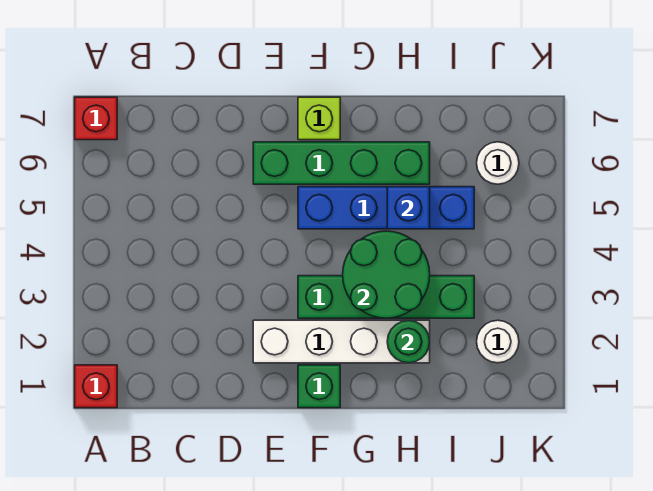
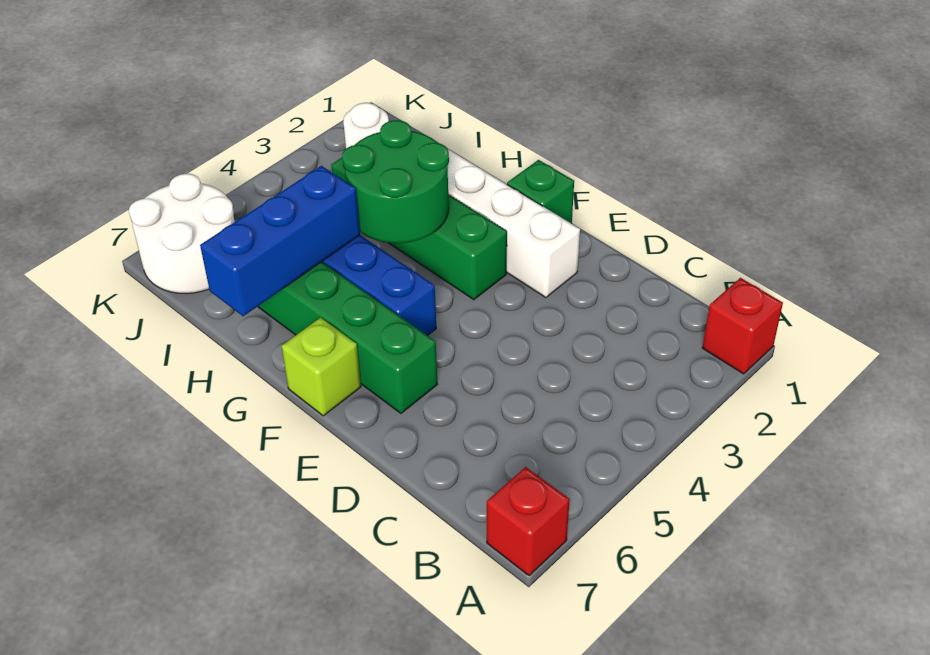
green round brick H2 level 2 -> none
blue brick H5 level 2 -> blue brick H5:H7 level 2
white round brick J6 level 1 -> white round brick J6:K7 level 1

